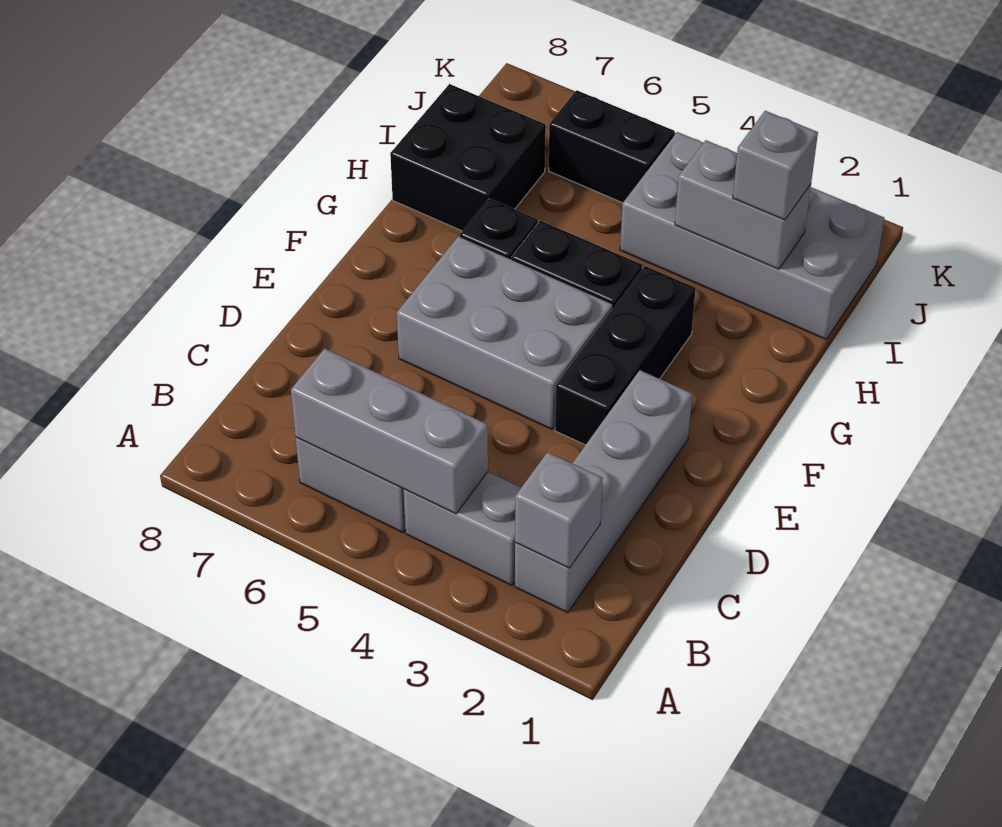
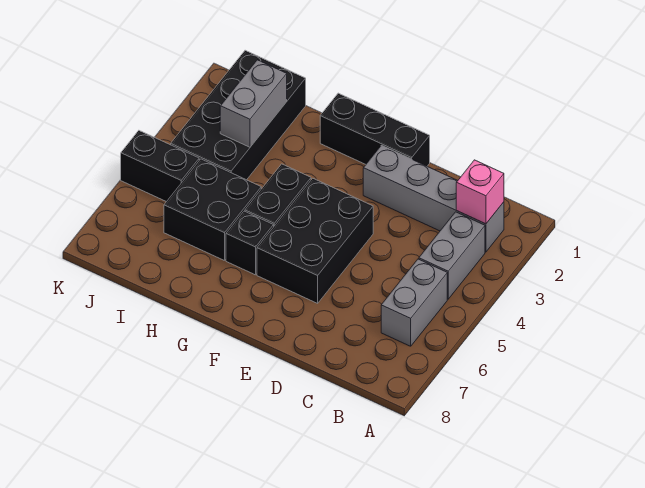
grey brick B2 level 2 -> pink brick B2 level 2
grey brick B4:B6 level 2 -> none
black brick E3:G3 level 1 -> black brick E1:G1 level 1
grey brick E4:F6 level 1 -> black brick E4:F6 level 1
black brick H7:I8 level 1 -> black brick H5:I6 level 1
grey brick I1:J4 level 1 -> black brick I1:J4 level 1
grey brick I2 level 3 -> none
black brick J5:J6 level 1 -> black brick J5:K5 level 1

